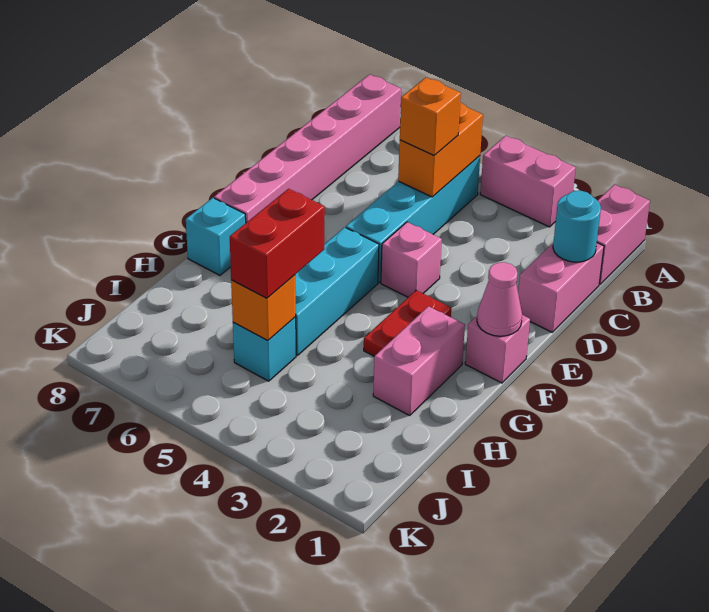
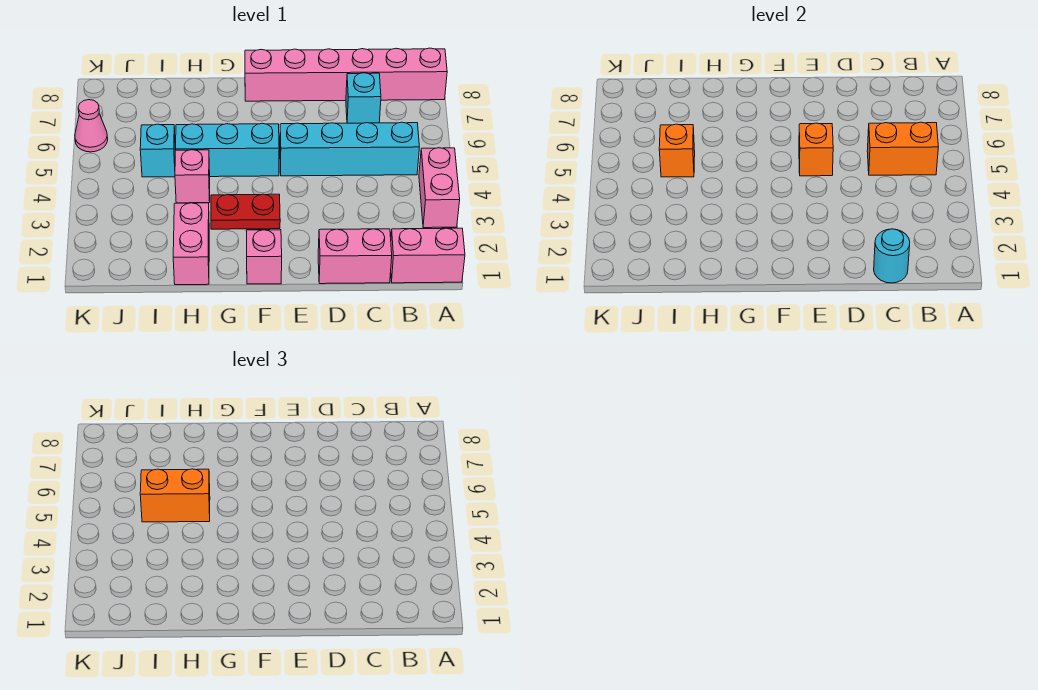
orange brick C5 level 3 -> orange brick E5 level 2
pink brick E4 level 1 -> pink brick H4 level 1
pink cone F1 level 2 -> pink cone K6 level 1
pink brick G2:H2 level 1 -> pink brick H1:H2 level 1
cyan brick G8 level 1 -> cyan brick C7 level 1
red brick H5:I5 level 3 -> orange brick H5:I5 level 3

